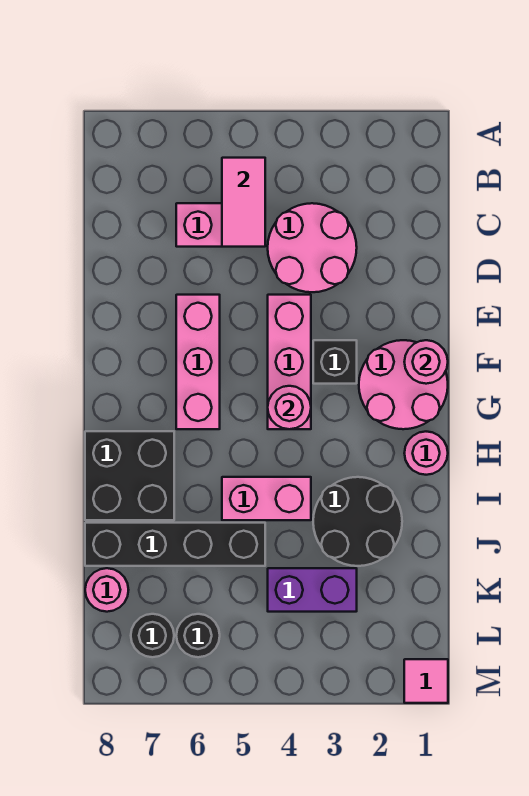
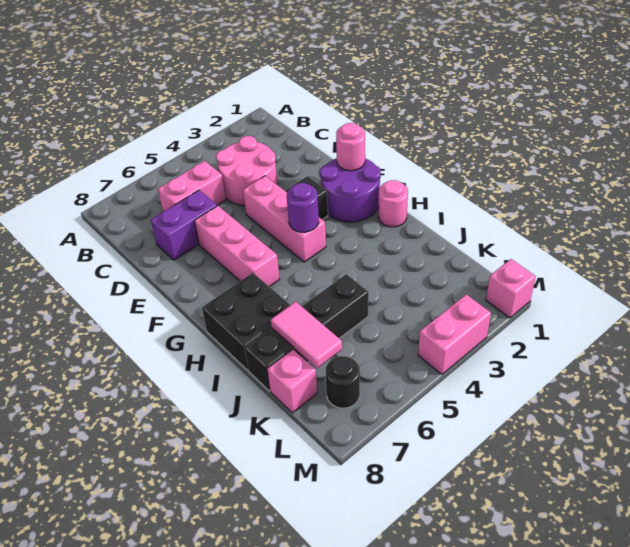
pink tile B5:C5 level 2 -> pink tile J7:K7 level 2
pink round brick F1:G2 level 1 -> purple round brick F1:G2 level 1
pink round brick G4 level 2 -> purple round brick G4 level 2
black round brick I2:J3 level 1 -> none
pink brick I4:I5 level 1 -> pink brick M3:M4 level 1
purple brick K3:K4 level 1 -> purple brick D6:D7 level 1
pink round brick K8 level 1 -> pink brick K8 level 1
black round brick L6 level 1 -> none
pink tile M1 level 1 -> pink brick M1 level 1

